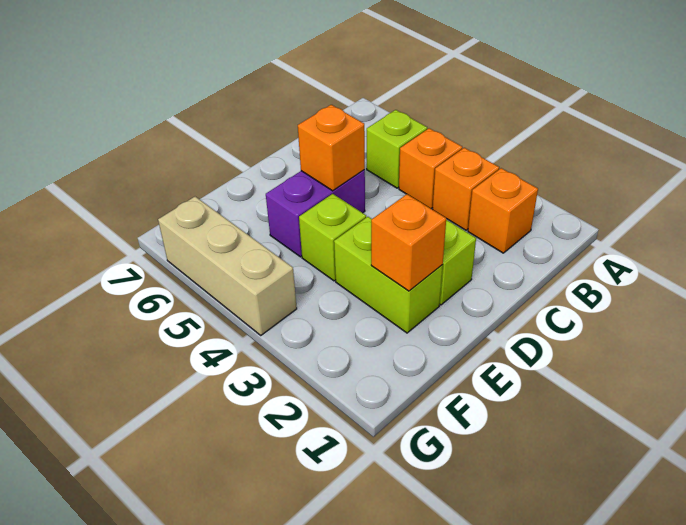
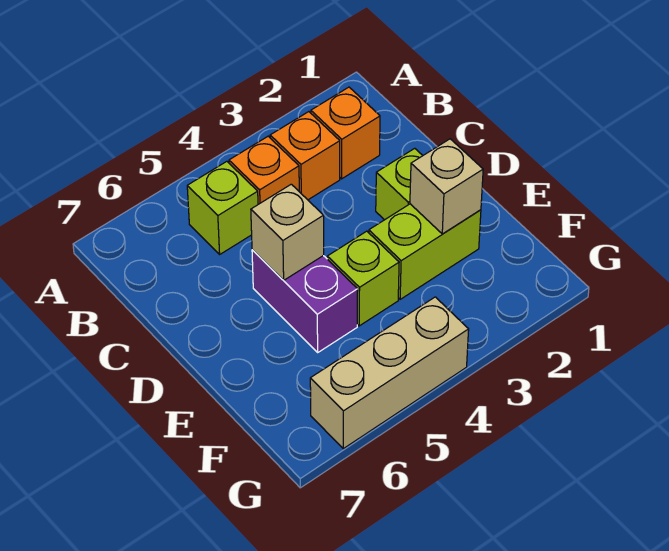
orange brick D5 level 2 -> tan brick D5 level 2
orange brick E2 level 2 -> tan brick E2 level 2

